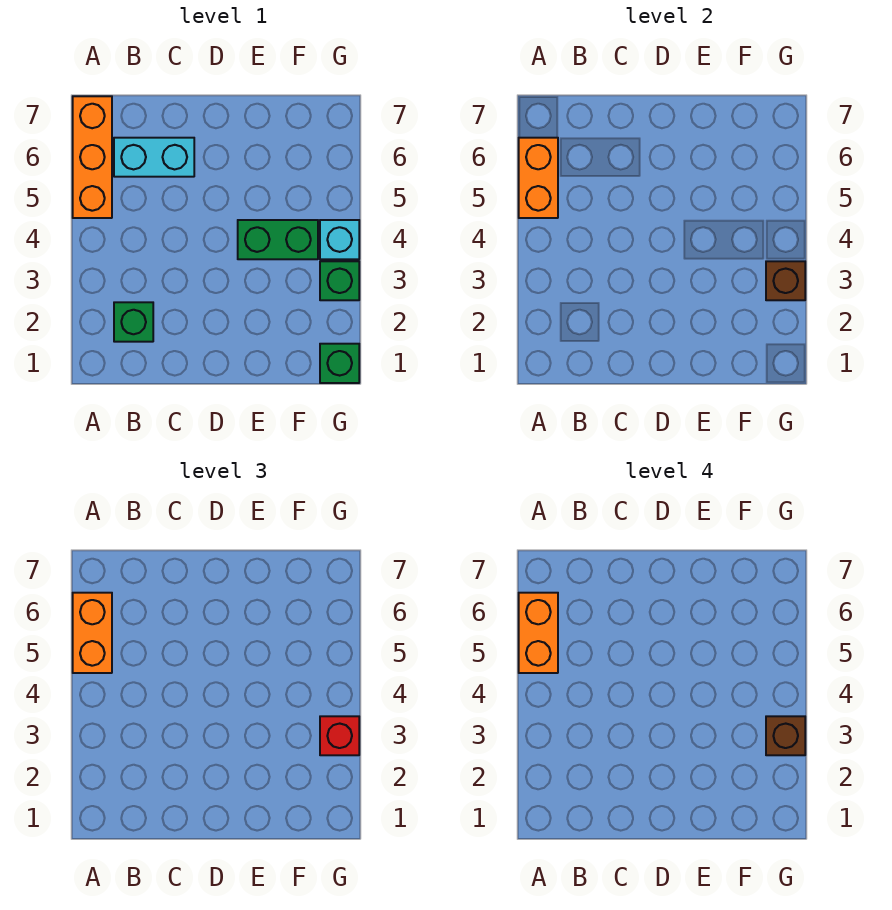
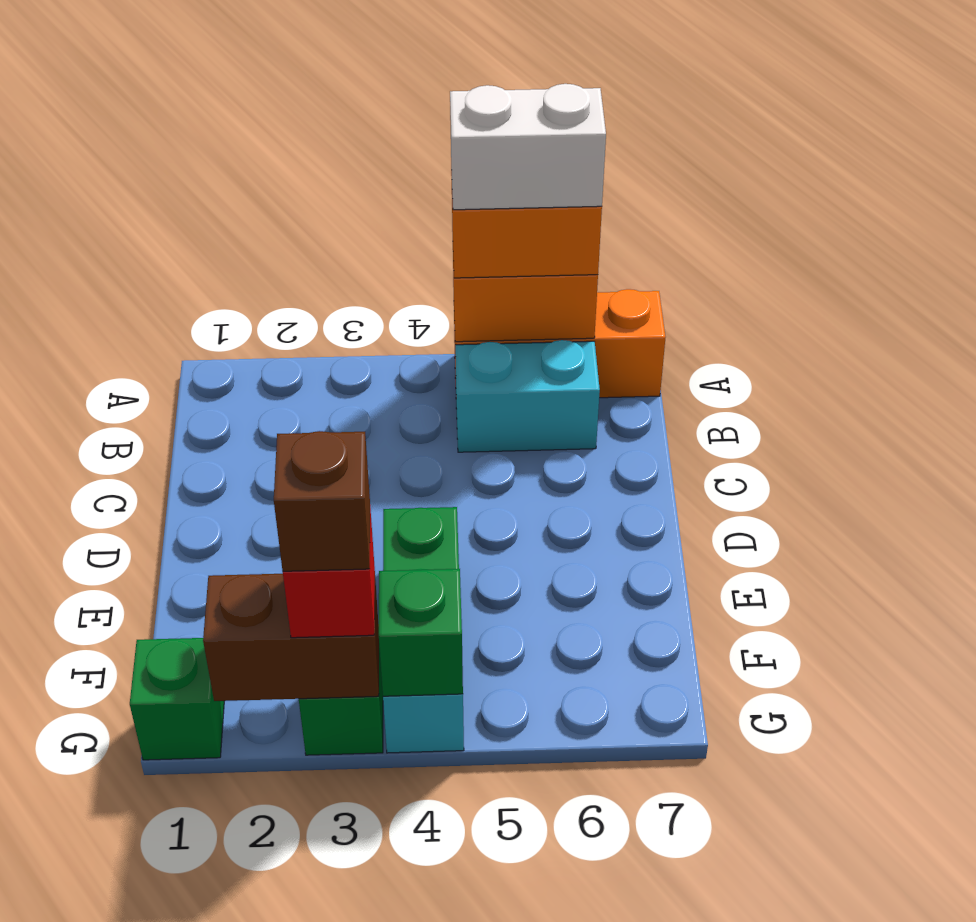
orange brick A5:A6 level 4 -> white brick A5:A6 level 4
green brick B2 level 1 -> green brick G4 level 2
cyan brick B6:C6 level 1 -> cyan brick B5:B6 level 1
brown brick G3 level 2 -> brown brick G2:G3 level 2

